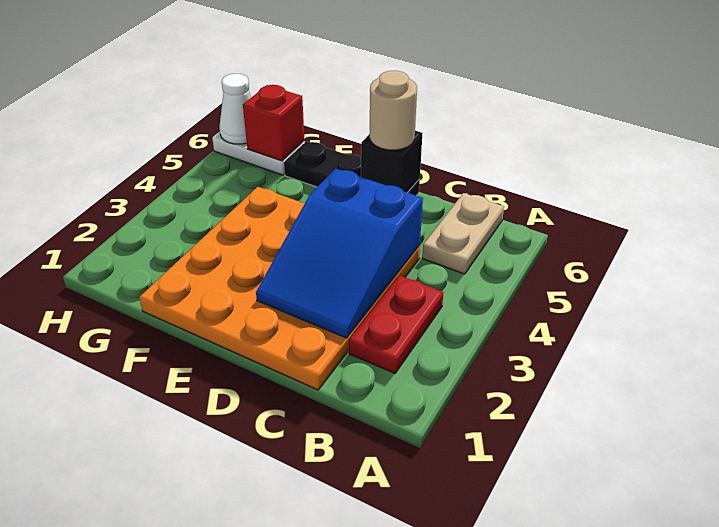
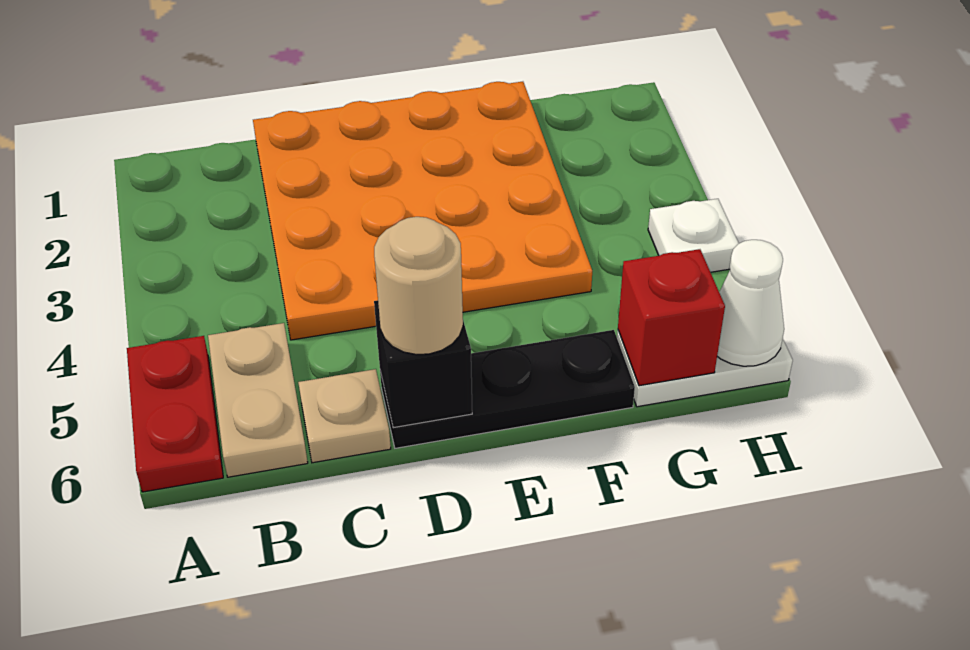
red plate B2:B3 level 1 -> red plate A5:A6 level 1
blue slope C2:D4 level 2 top 4 -> none
none -> tan plate C6 level 1
none -> white plate H4 level 1

